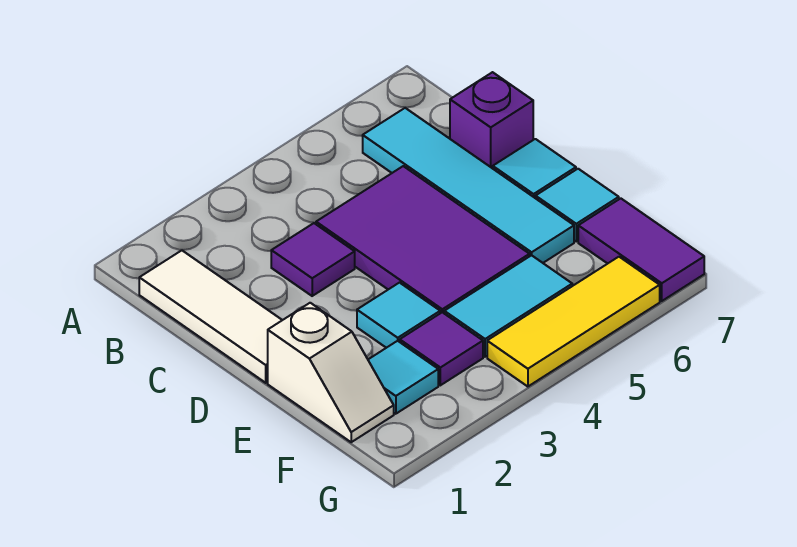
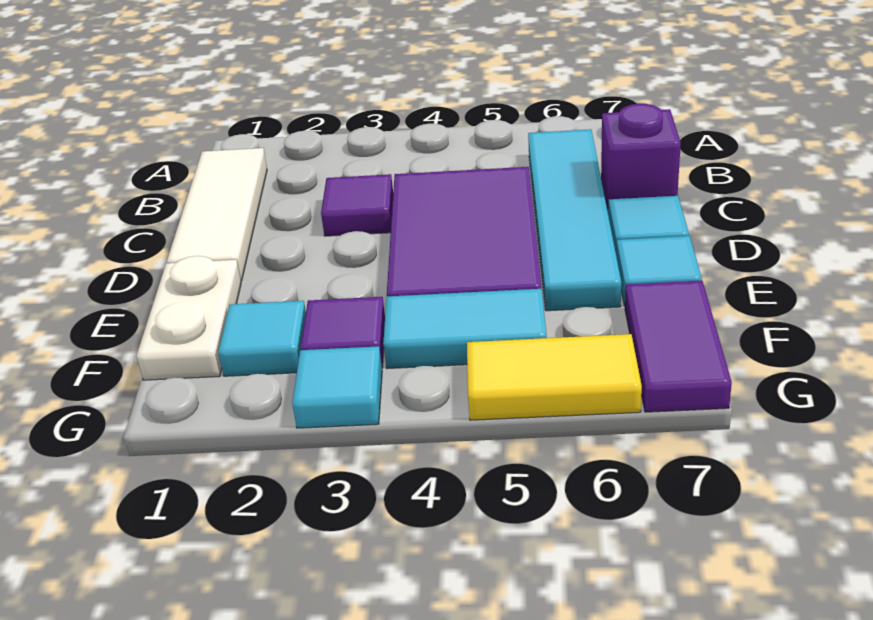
white slope E1:F1 level 1 top E -> white plate E1:F1 level 1
cyan tile E3 level 1 -> cyan tile G3 level 1
yellow tile G4:G6 level 1 -> yellow tile G5:G6 level 1

